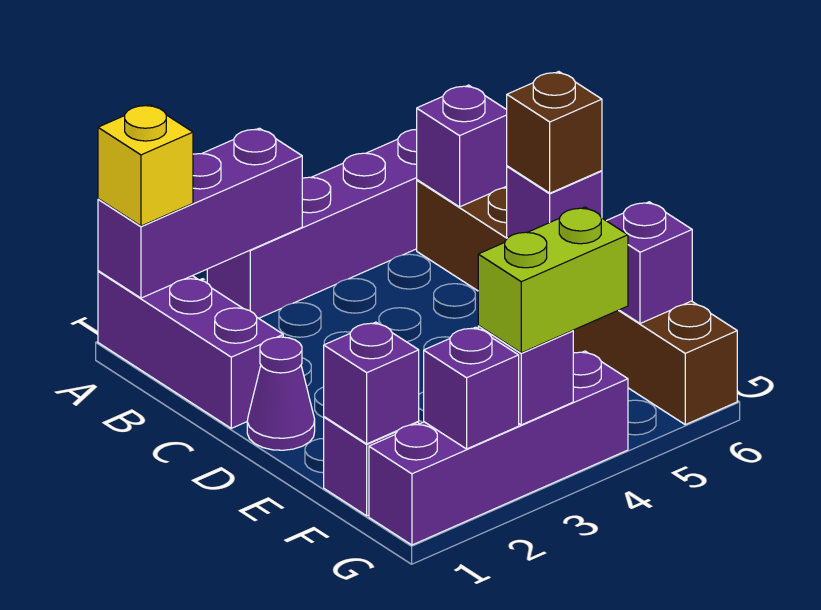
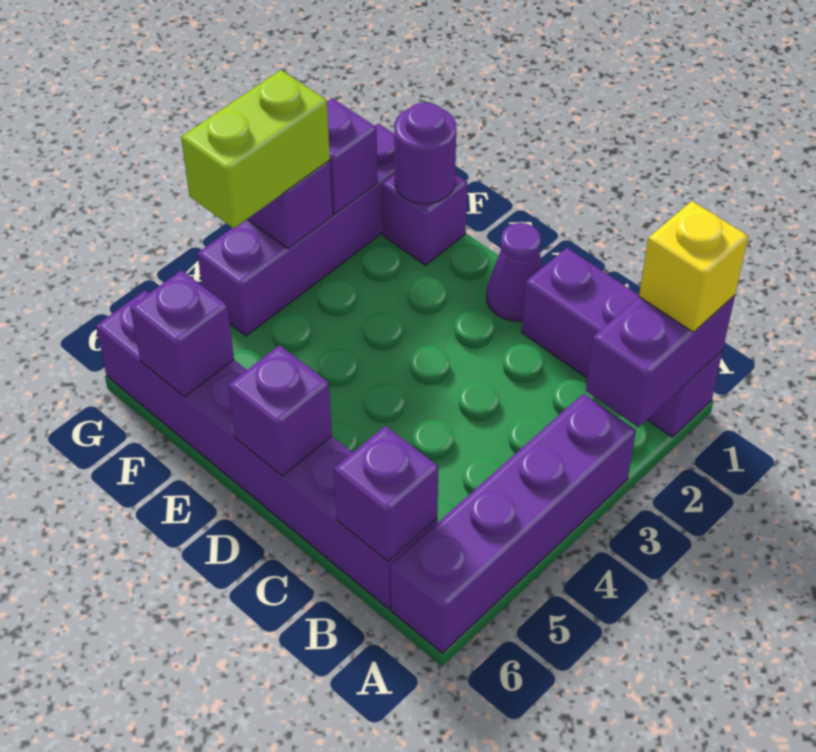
purple brick A1:A3 level 2 -> purple brick A1:A2 level 2
brown brick B6:G6 level 1 -> purple brick B6:G6 level 1
brown brick D6 level 3 -> none
purple brick F1 level 2 -> purple round brick F1 level 2

